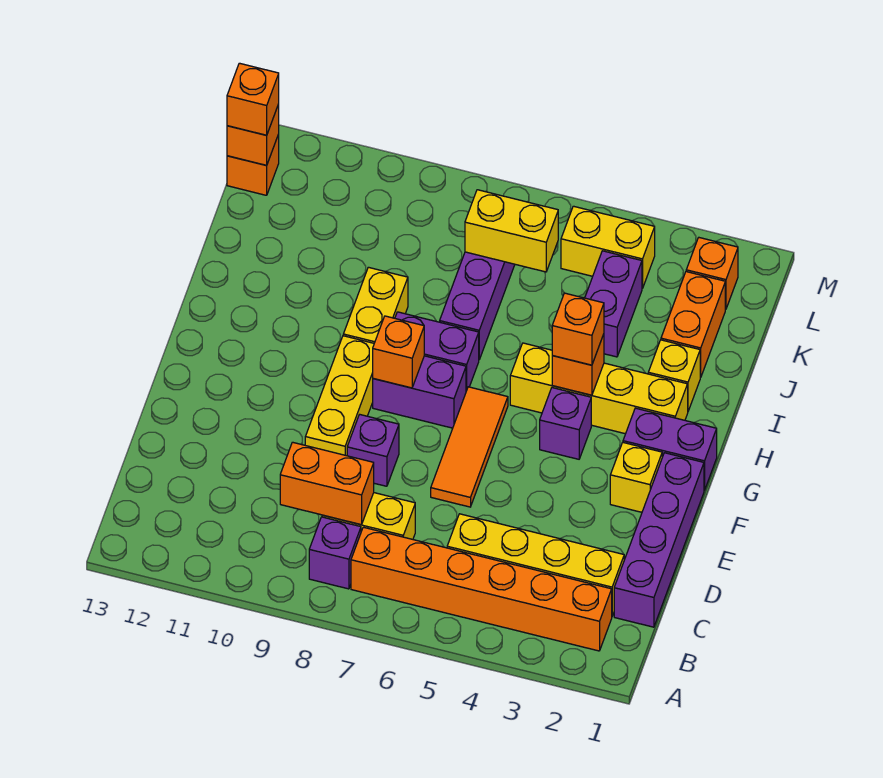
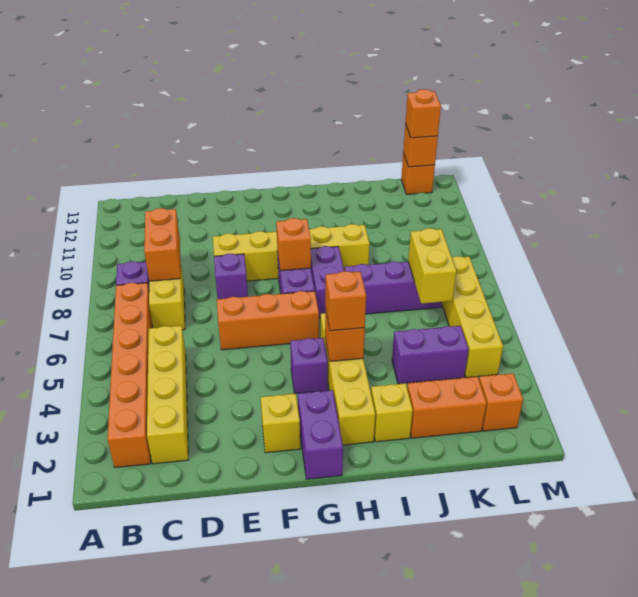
purple brick C1:F1 level 1 -> none
orange tile E6:G6 level 1 -> orange brick E6:G6 level 1
yellow brick L4:L5 level 1 -> yellow brick L4:L7 level 1

